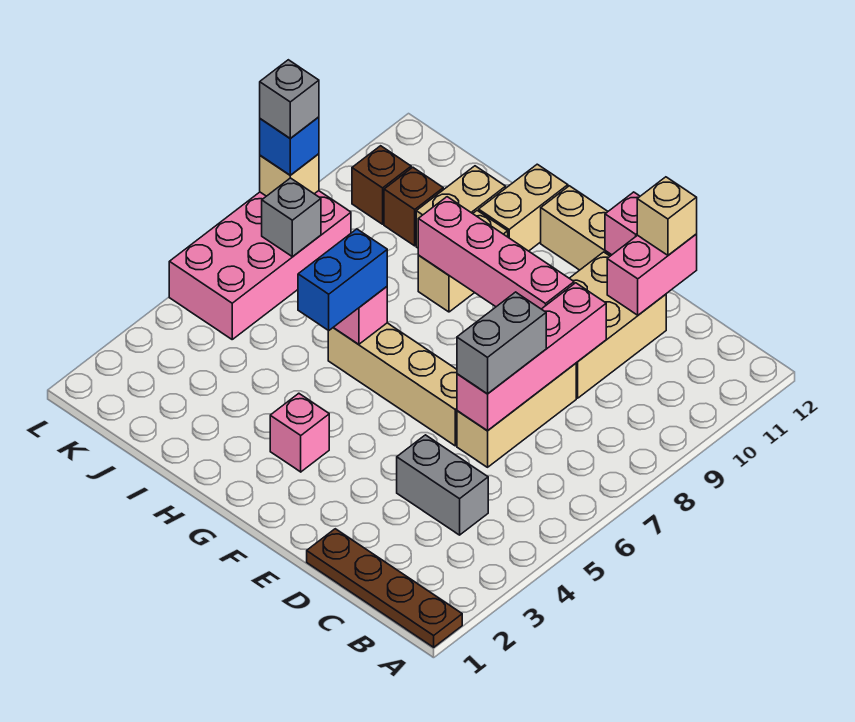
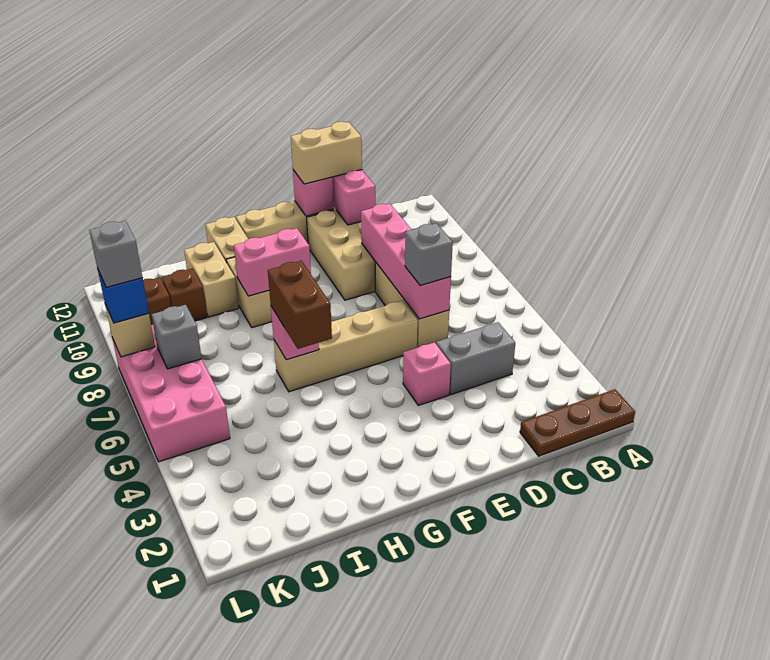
brown plate A1:D1 level 1 -> brown plate A1:C1 level 1
grey brick D6:D7 level 3 -> grey brick D6 level 3
tan brick D12 level 3 -> tan brick D12:E12 level 3
pink brick E9:H9 level 2 -> pink brick G9:H9 level 2
pink brick G3 level 1 -> pink brick E4 level 1
blue brick H5:H6 level 3 -> brown brick H5:H6 level 3

